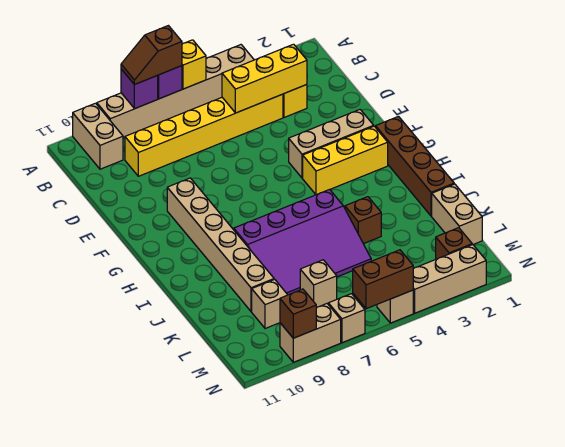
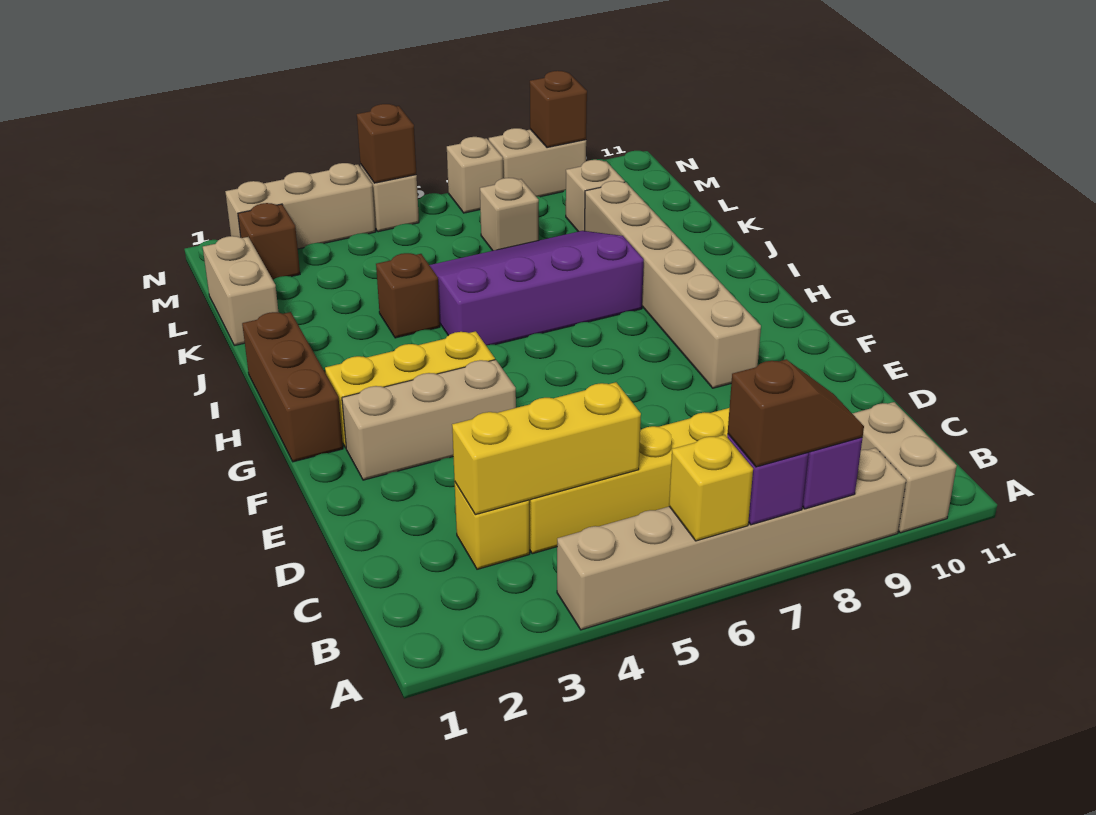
brown brick G1:J1 level 1 -> brown brick G1:I1 level 1
brown brick N5:N6 level 2 -> brown brick N5 level 2

